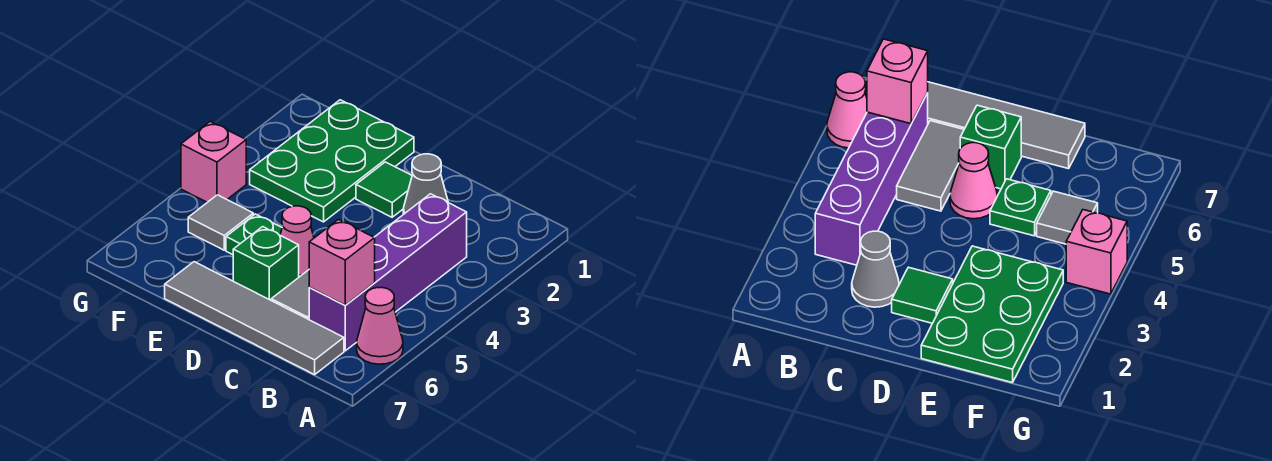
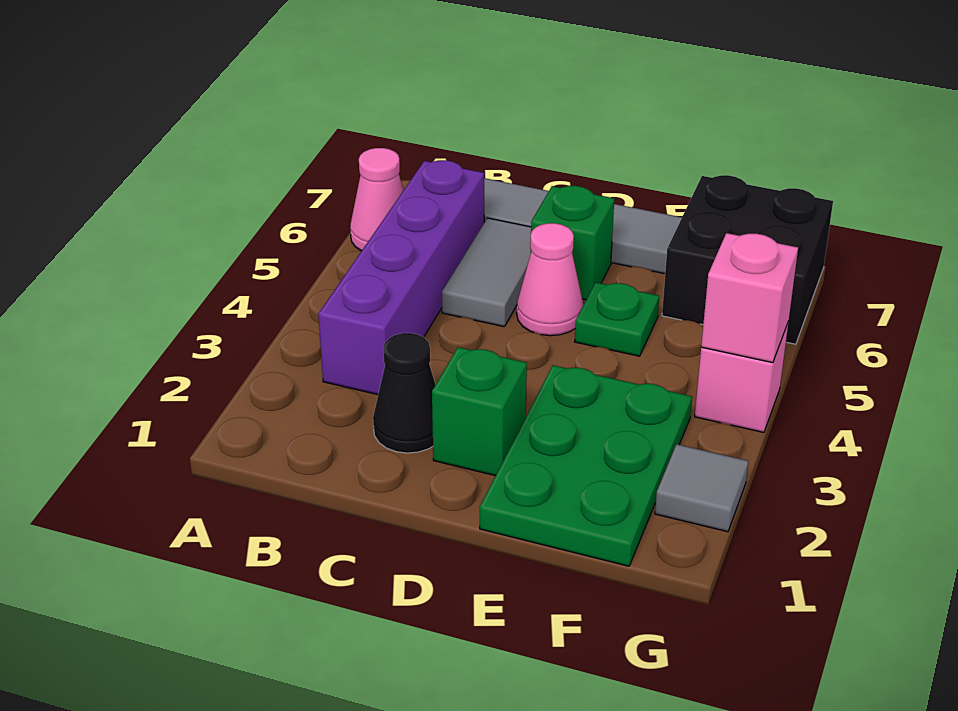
pink brick B6 level 2 -> pink brick G4 level 2
grey cone C2 level 1 -> black cone C2 level 1
green tile D2 level 1 -> green brick D2 level 1
grey tile F5 level 1 -> grey tile G2 level 1
none -> black brick F6:G7 level 1

